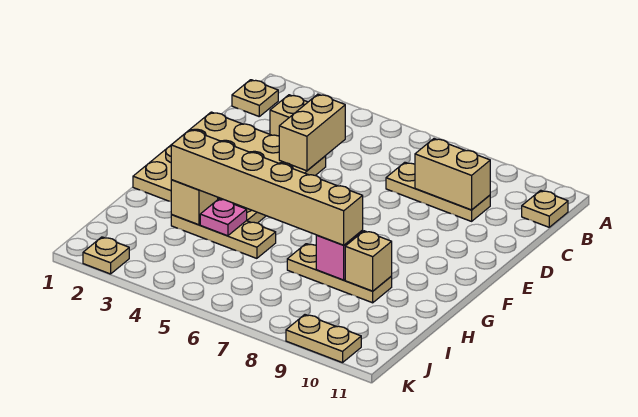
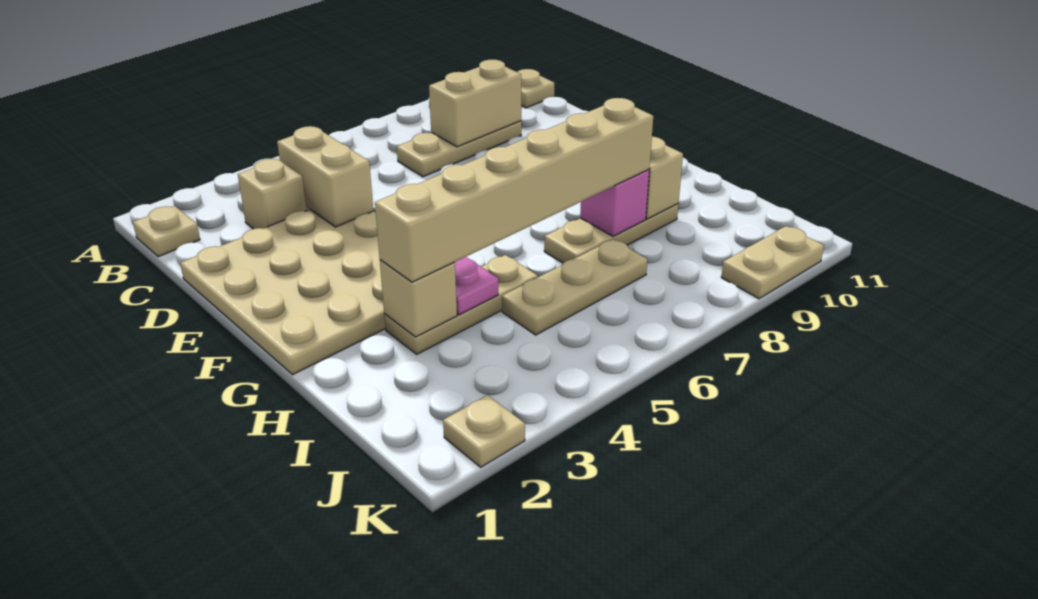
none -> tan plate I5:I7 level 1

